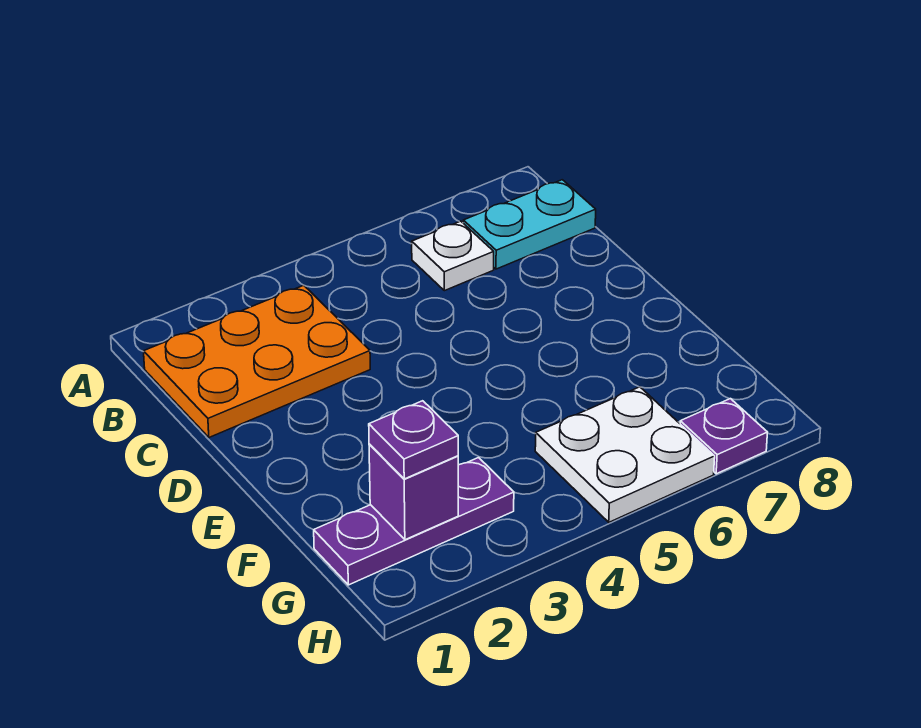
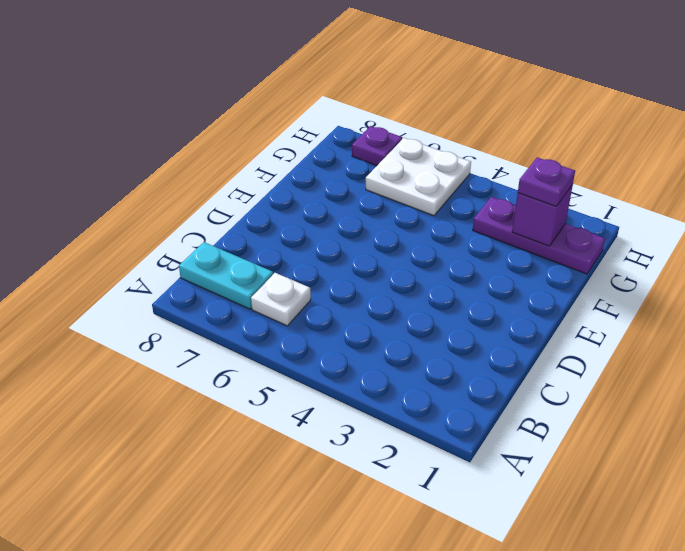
orange plate B1:C3 level 1 -> none

